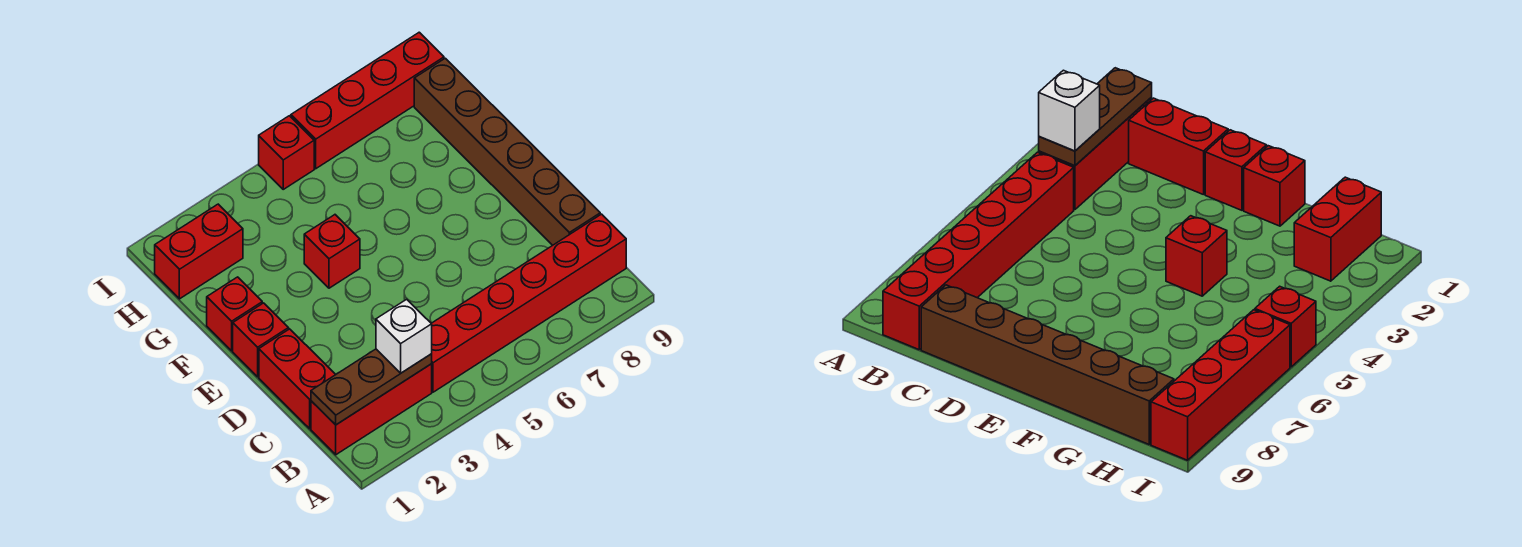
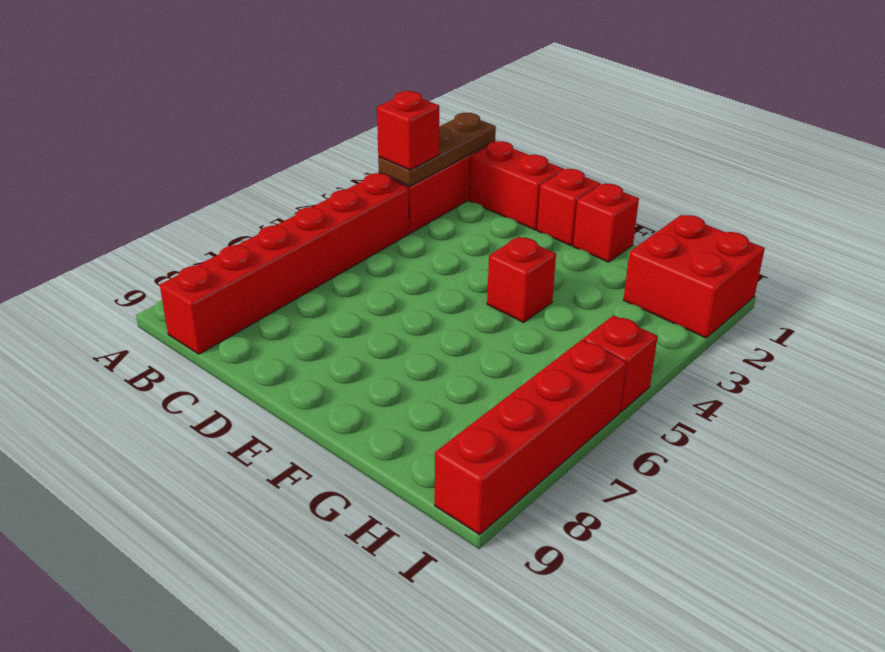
white brick B3 level 3 -> red brick B3 level 3
brown brick C9:H9 level 1 -> none
red brick H1:H2 level 1 -> red brick H1:I2 level 1

